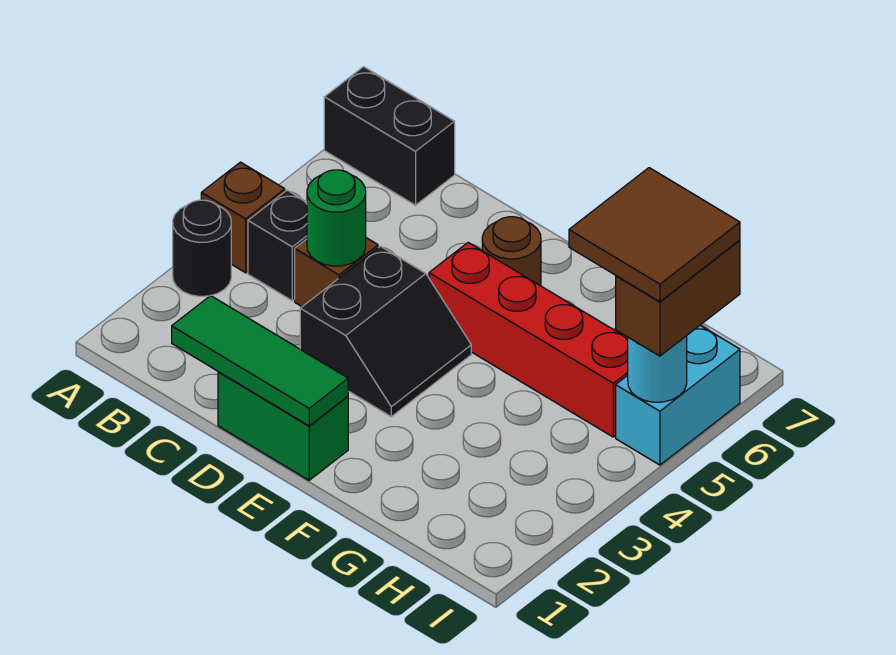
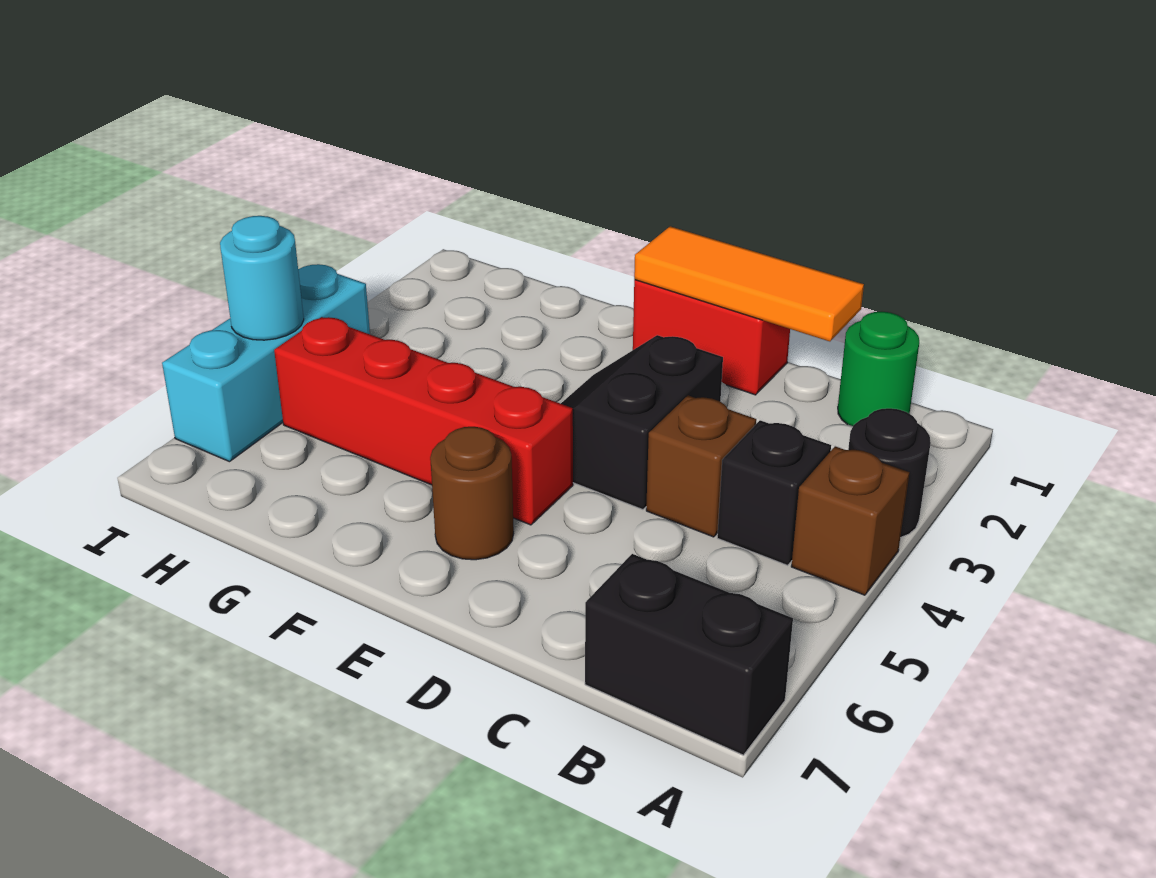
green tile C1:E1 level 2 -> orange tile C1:E1 level 2
green round brick C4 level 2 -> green round brick B1 level 1
green brick D1:E1 level 1 -> red brick D1:E1 level 1
brown tile H5:I6 level 4 -> none
cyan brick I5:I6 level 1 -> cyan brick I4:I6 level 1
brown brick I5:I6 level 3 -> none

